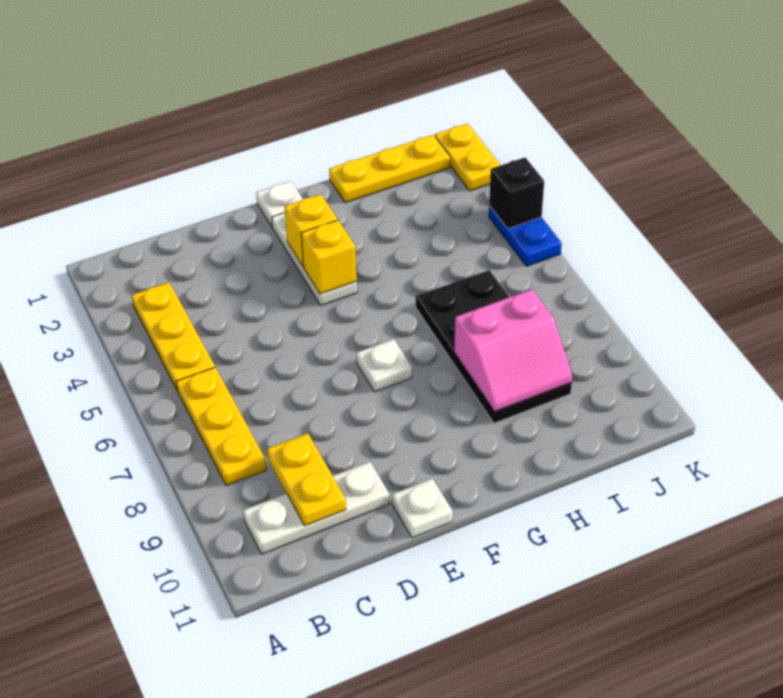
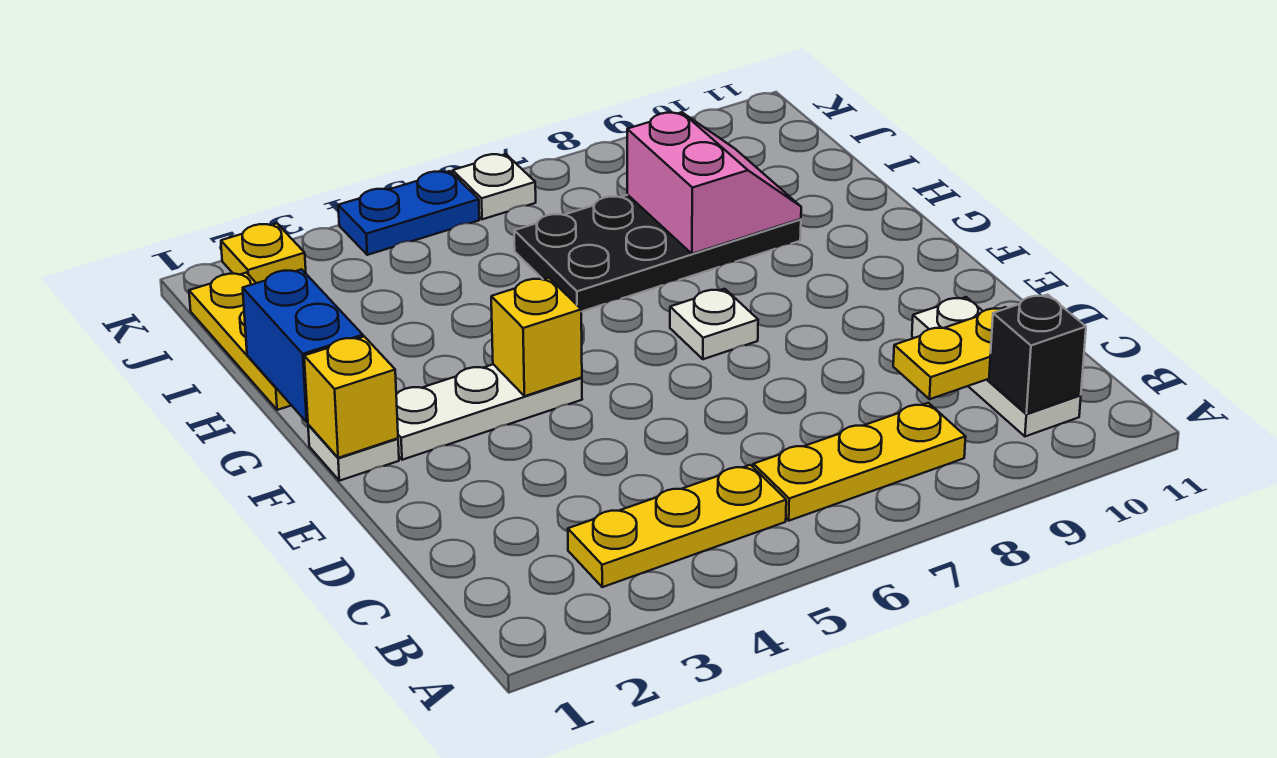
white plate E11 level 1 -> white plate K6 level 1
yellow brick F3 level 2 -> yellow brick F1 level 2
none -> blue brick G1:H1 level 2
yellow plate K1:K2 level 1 -> yellow plate K2 level 1
black brick K4 level 2 -> black brick B10 level 2

